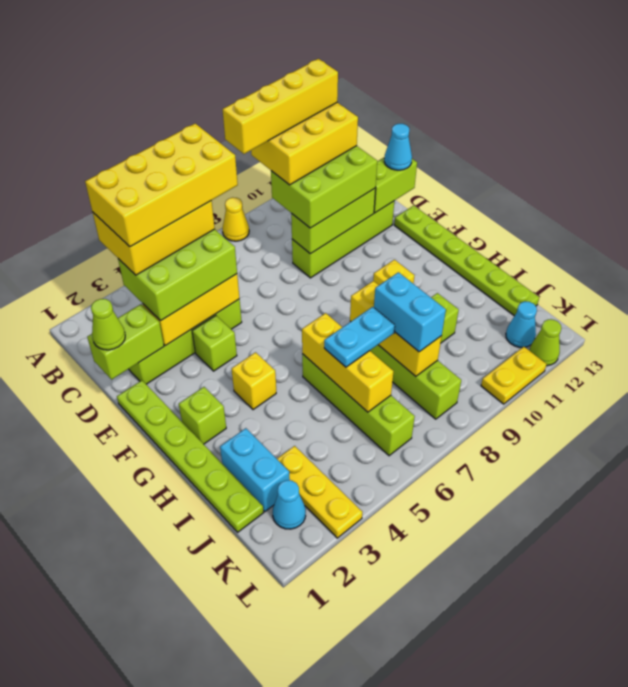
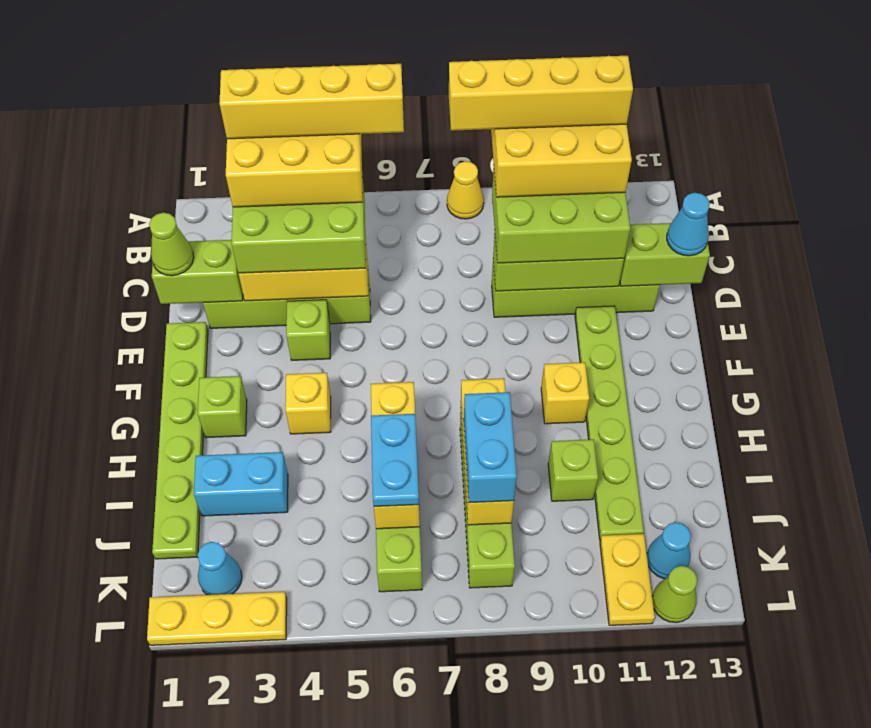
yellow brick B3:C6 level 5 -> yellow brick B3:B6 level 5
lime plate E13:J13 level 1 -> lime plate E11:J11 level 1
cyan brick I2:J2 level 1 -> cyan brick I2:I3 level 1
cyan plate I6:I7 level 3 -> cyan plate I6:J6 level 3
yellow plate J3:L3 level 1 -> yellow plate L1:L3 level 1
yellow plate L10:L11 level 1 -> yellow plate K11:L11 level 1

